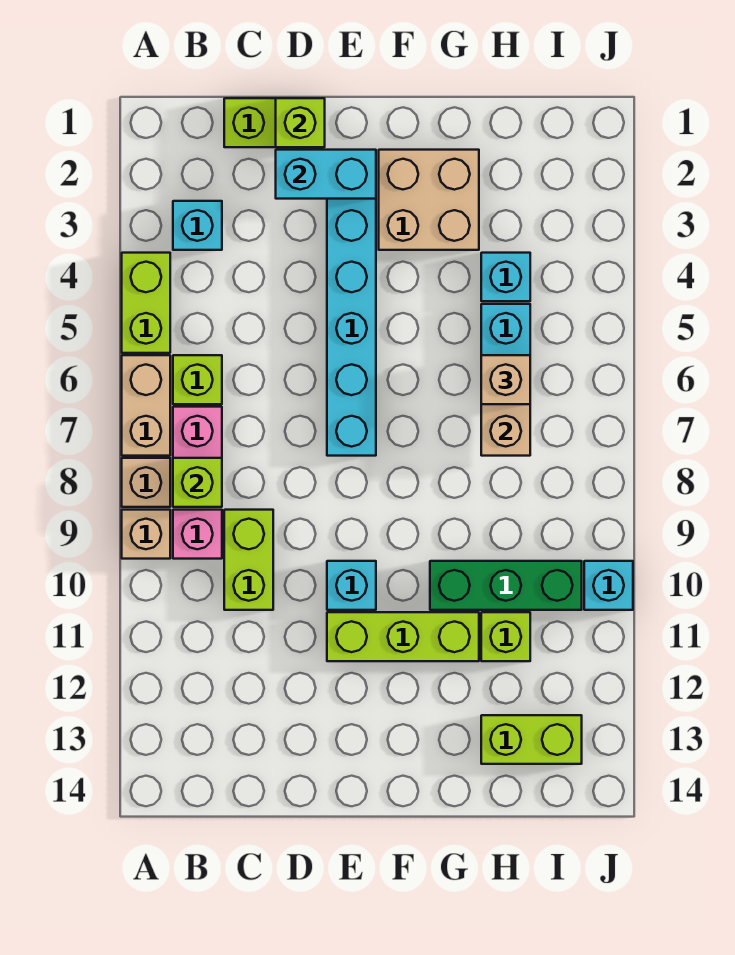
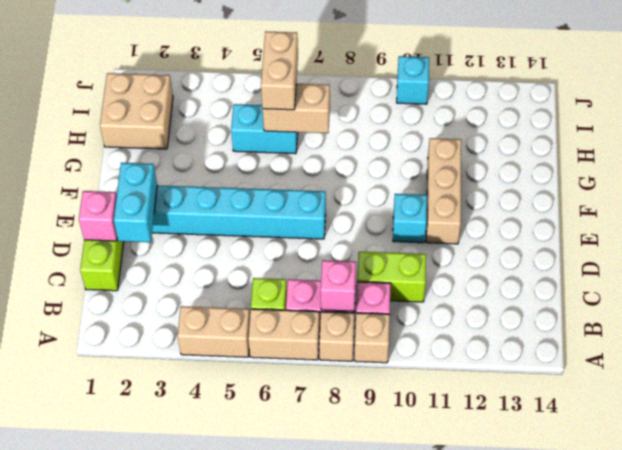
lime brick A4:A5 level 1 -> tan brick A4:A5 level 1
cyan brick B3 level 1 -> none
lime brick B8 level 2 -> pink brick B8 level 2
lime brick D1 level 2 -> pink brick D1 level 2
lime brick E11:G11 level 1 -> tan brick E11:G11 level 1
tan brick F2:G3 level 1 -> tan brick H1:I2 level 1
green brick G10:I10 level 1 -> none
cyan brick H4 level 1 -> none
tan brick H6 level 3 -> tan brick H6:I6 level 3
lime brick H11 level 1 -> none
lime brick H13:I13 level 1 -> none

